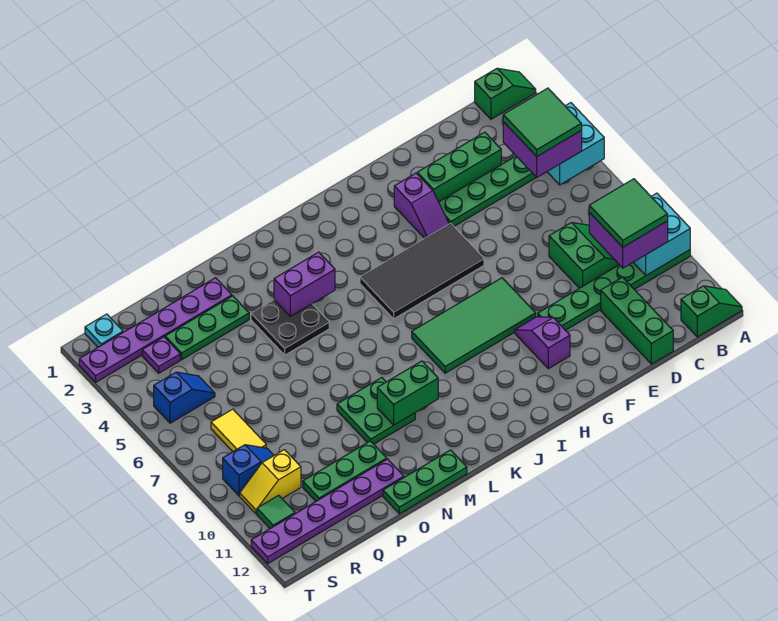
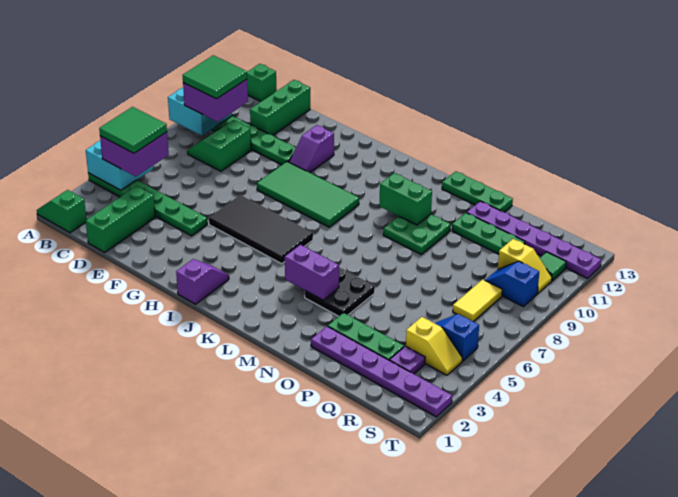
green brick D3:F3 level 1 -> green brick D1:D3 level 1
purple slope G3:G4 level 1 top 3 -> purple slope I1:I2 level 1 top 1
none -> yellow slope R4:S4 level 1 top R
cyan plate S1 level 1 -> none

